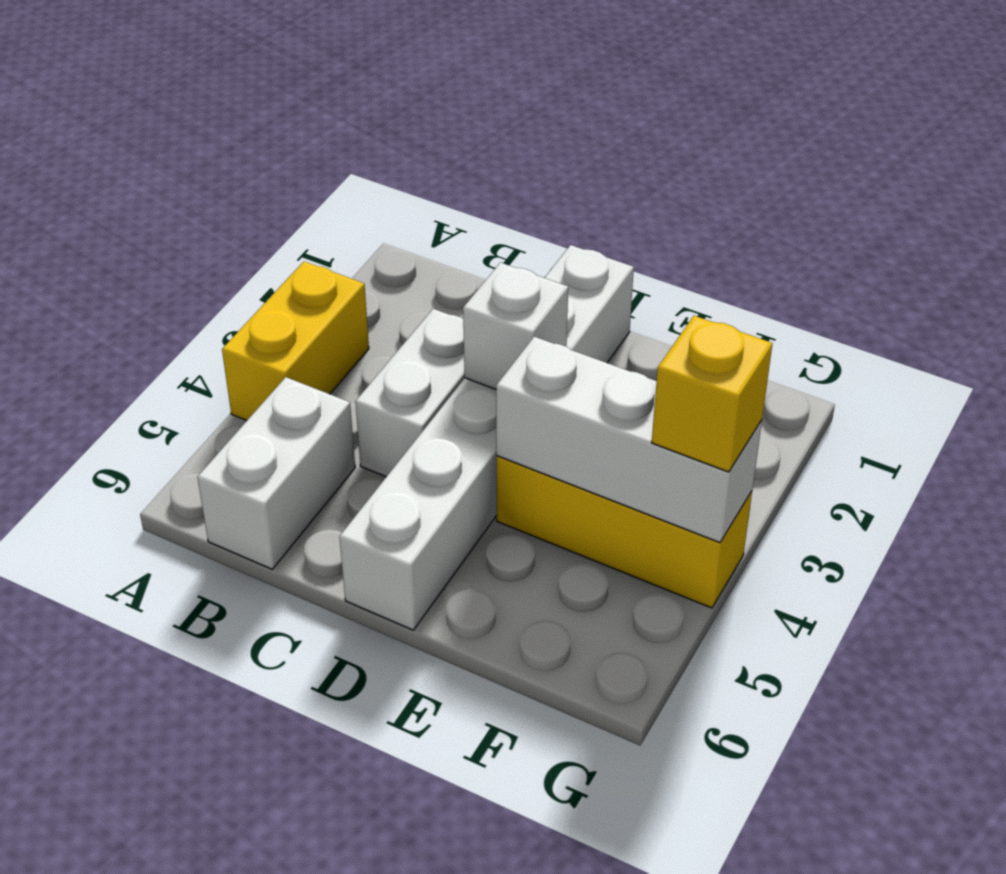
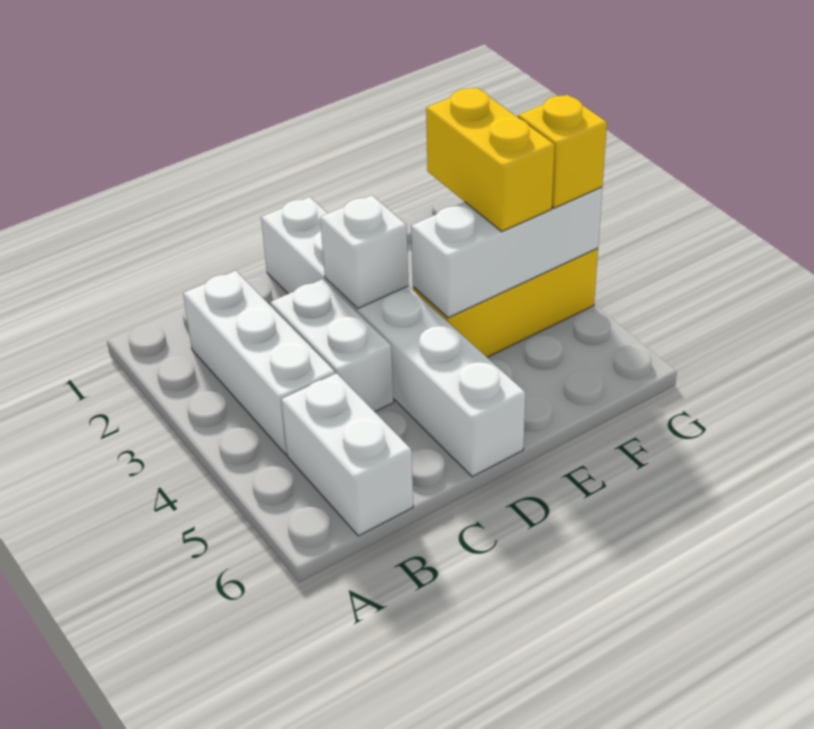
yellow brick A3:A4 level 1 -> yellow brick F3:F4 level 3
none -> white brick B2:B4 level 1

